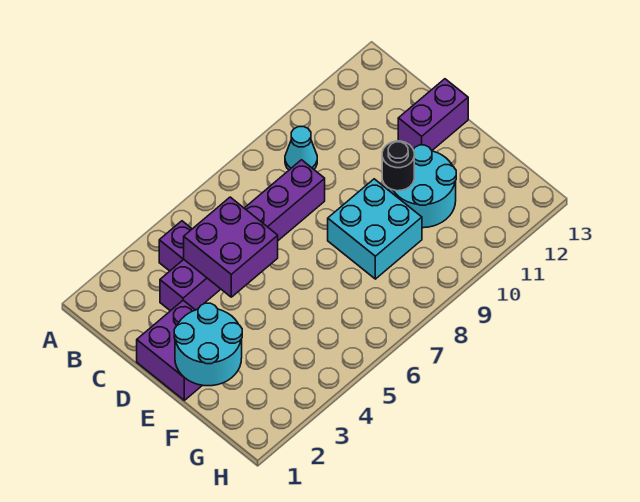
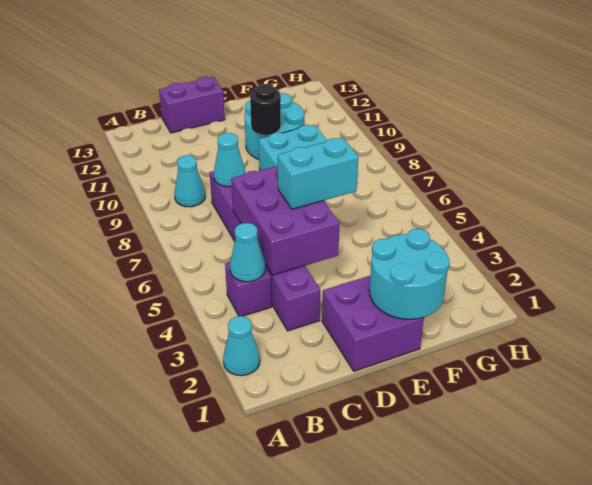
none -> cyan cone A2 level 1
none -> cyan cone B4 level 2
purple brick C4:D5 level 2 -> purple brick C4:D6 level 2
none -> cyan cone C8 level 2
none -> cyan brick D5:E5 level 3
purple brick D12:D13 level 1 -> purple brick C13:D13 level 1

